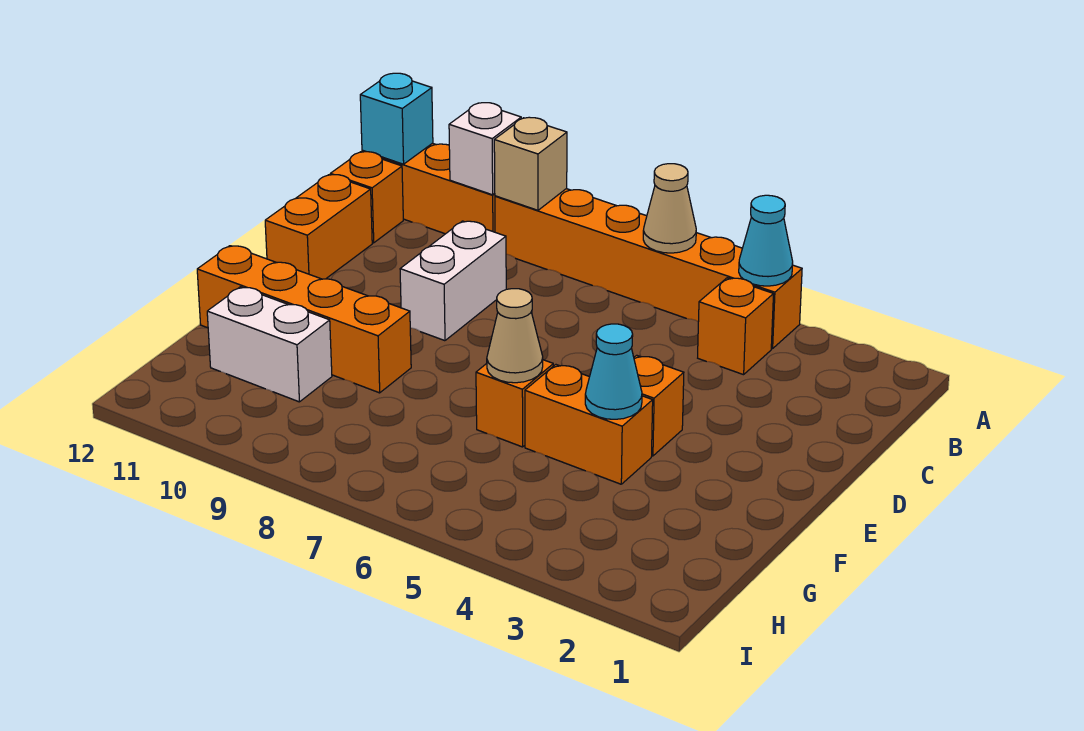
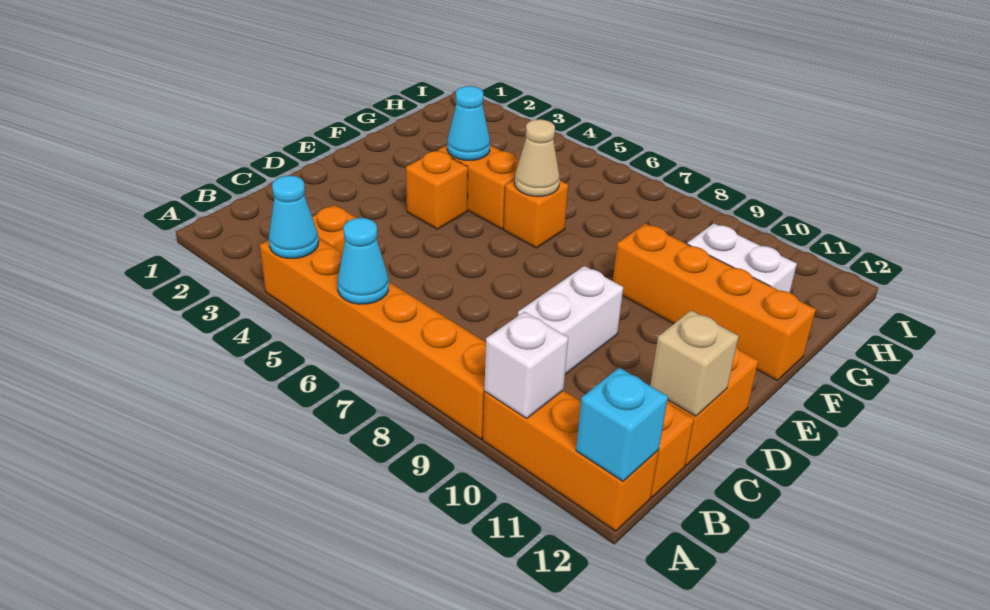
tan cone A6 level 2 -> cyan cone A6 level 2
tan brick A9 level 2 -> tan brick C12 level 2

